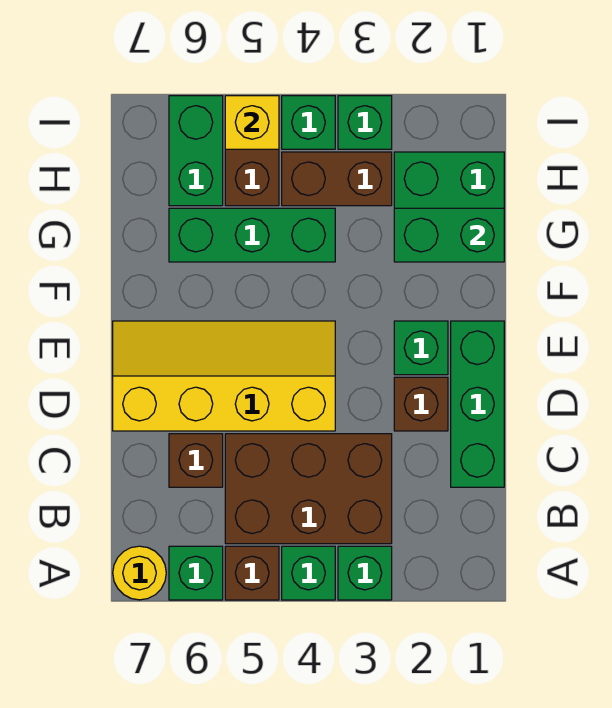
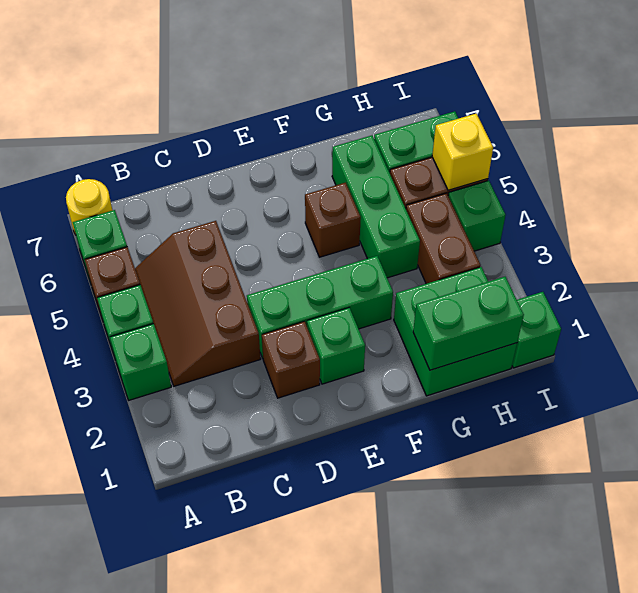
brown brick B3:C5 level 1 -> brown slope B3:C5 level 1 top C
green brick C1:E1 level 1 -> green brick D3:F3 level 1
brown brick C6 level 1 -> brown brick F5 level 1
yellow slope D4:E7 level 1 top D -> none
green brick G1:G2 level 2 -> green brick G1:H1 level 2
green brick I3 level 1 -> green brick I1 level 1

